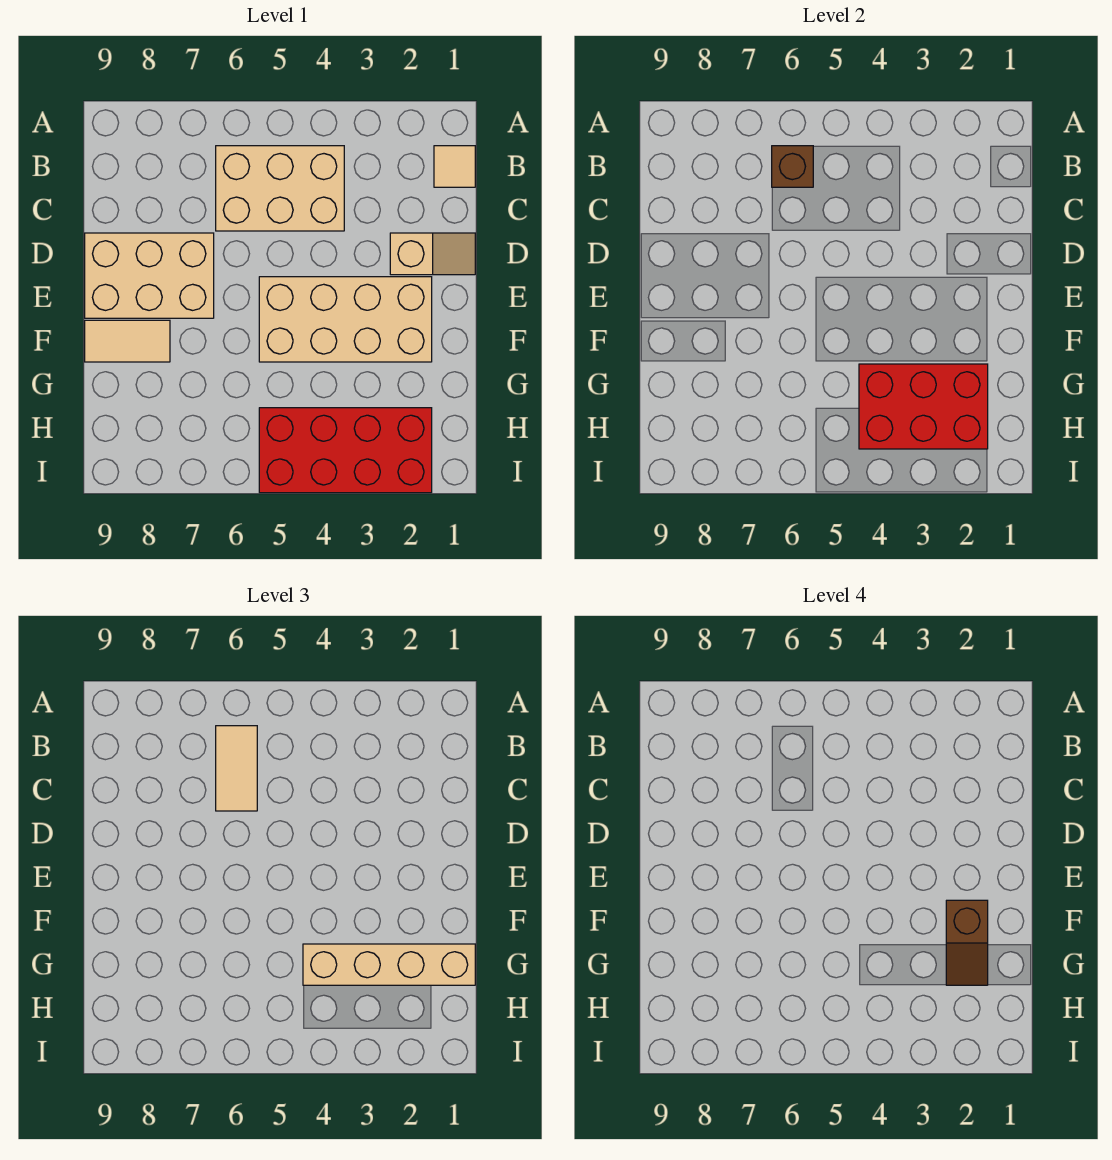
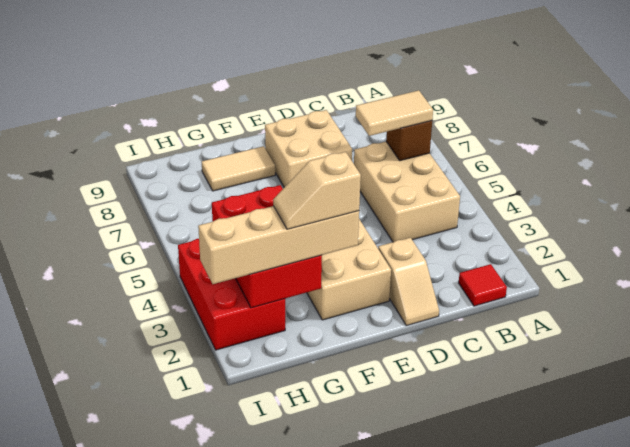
tan tile B1 level 1 -> red tile B1 level 1
tan brick D7:E9 level 1 -> tan brick D7:E8 level 1
brown slope F2:G2 level 4 top F -> tan slope F2:G2 level 4 top F
tan tile F8:F9 level 1 -> tan tile F8:G8 level 1
tan brick G1:G4 level 3 -> tan brick F2:I2 level 3
red brick H2:I5 level 1 -> red brick H2:I4 level 1

